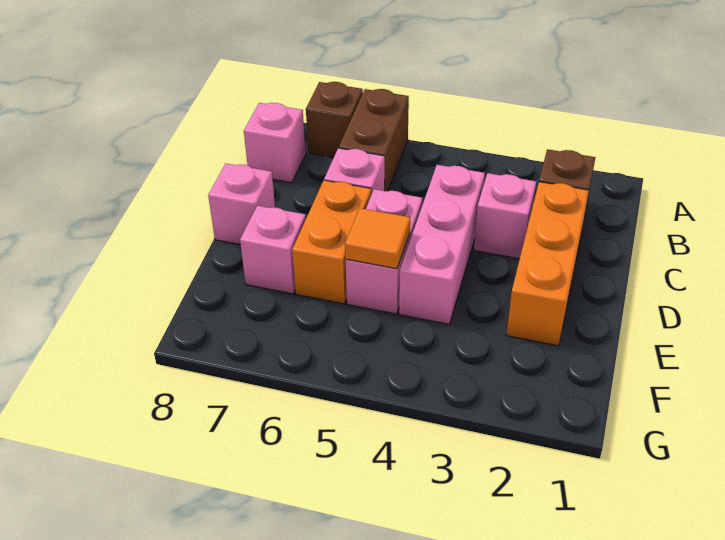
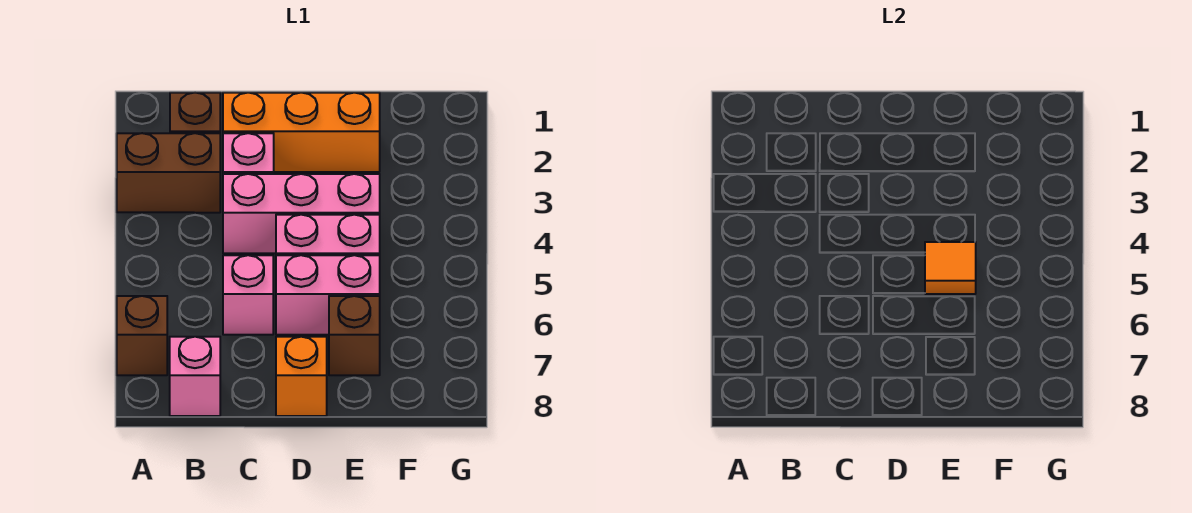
brown brick A6:B6 level 1 -> brown brick A3:B3 level 1
orange brick D6:E6 level 1 -> pink brick D6:E6 level 1
pink brick D8 level 1 -> orange brick D8 level 1
pink brick E7 level 1 -> brown brick E7 level 1

